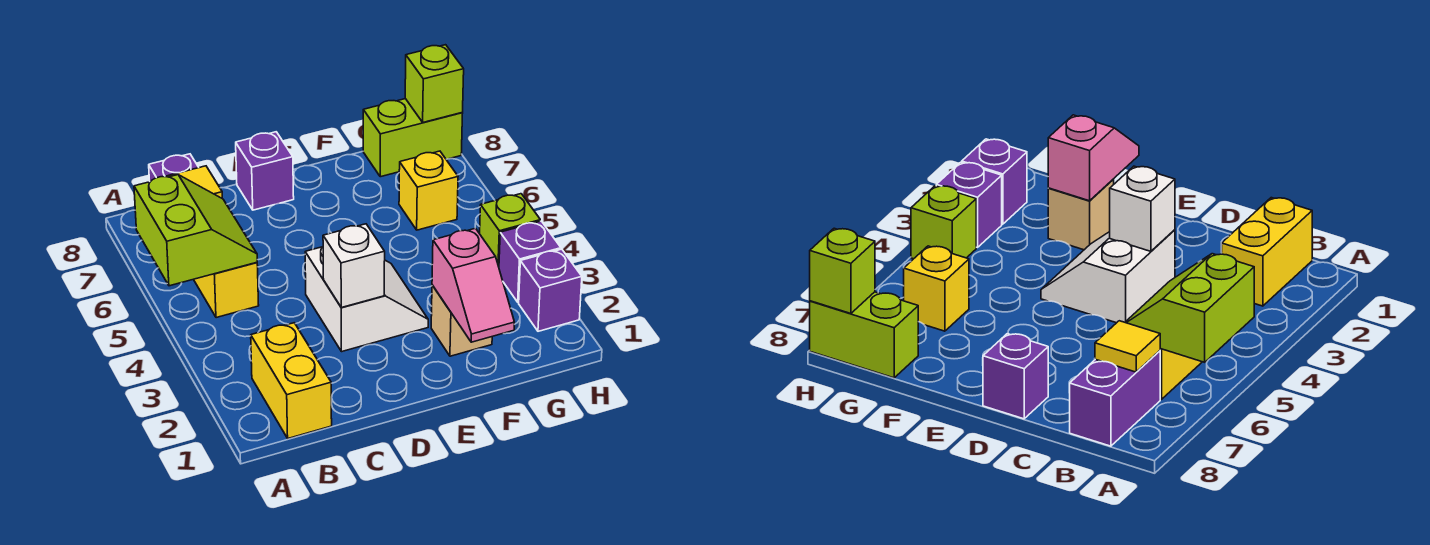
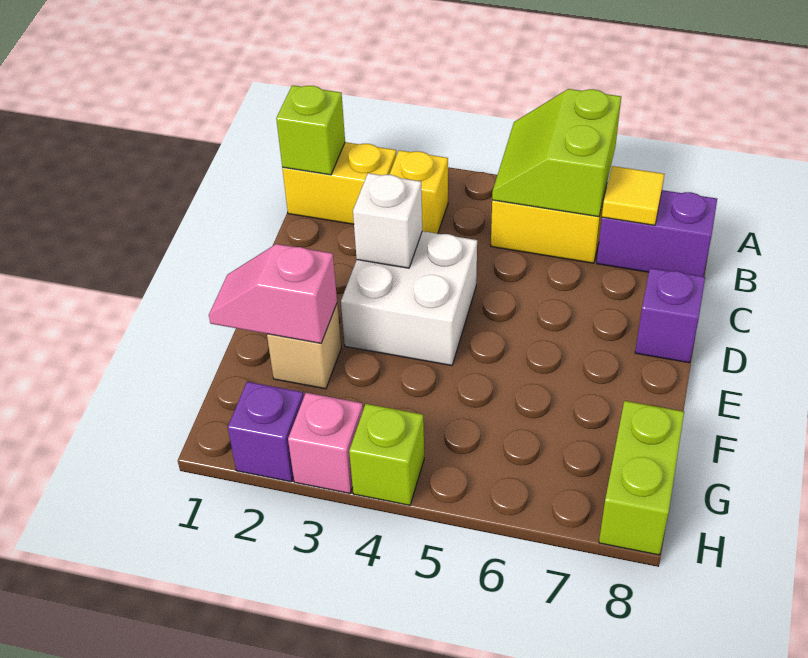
lime slope A5:B6 level 2 top A -> lime slope A5:B6 level 2 top 6
white slope D3:E4 level 1 top D -> white brick D3:E4 level 1
yellow brick G6 level 1 -> yellow brick B3 level 1
purple brick H3 level 1 -> pink brick H3 level 1
lime brick H8 level 2 -> lime brick B1 level 2

